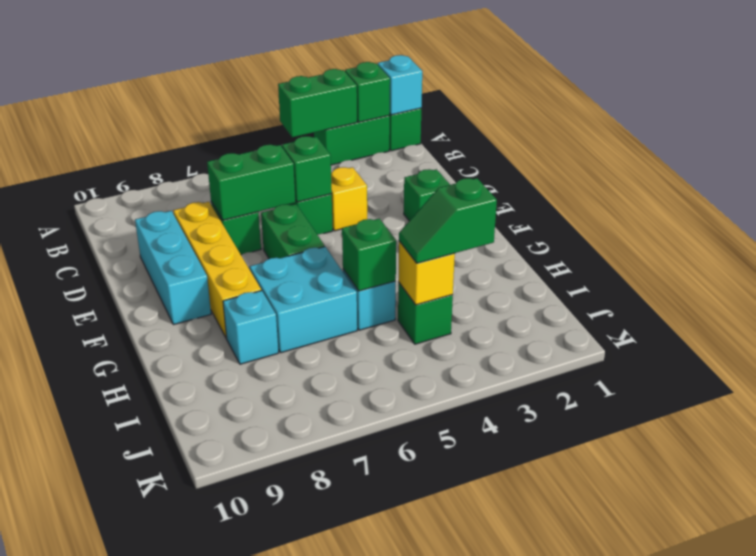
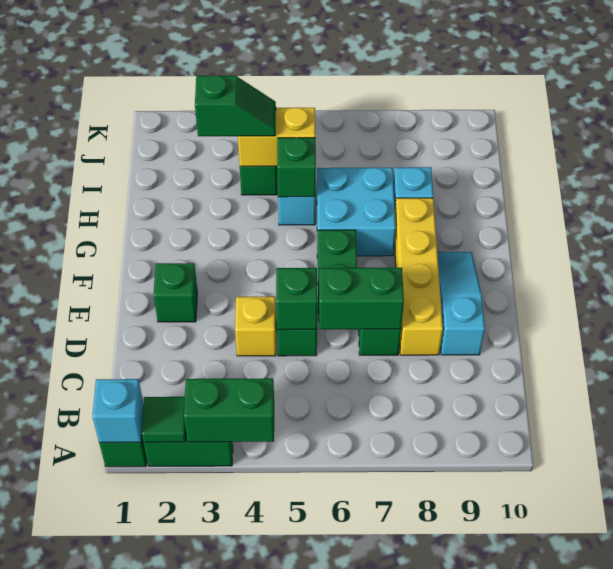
green brick A2 level 2 -> green tile A2 level 2
cyan brick D9:F9 level 1 -> cyan slope D9:F9 level 1 top D
yellow brick I4 level 2 -> yellow brick I4:I5 level 2

